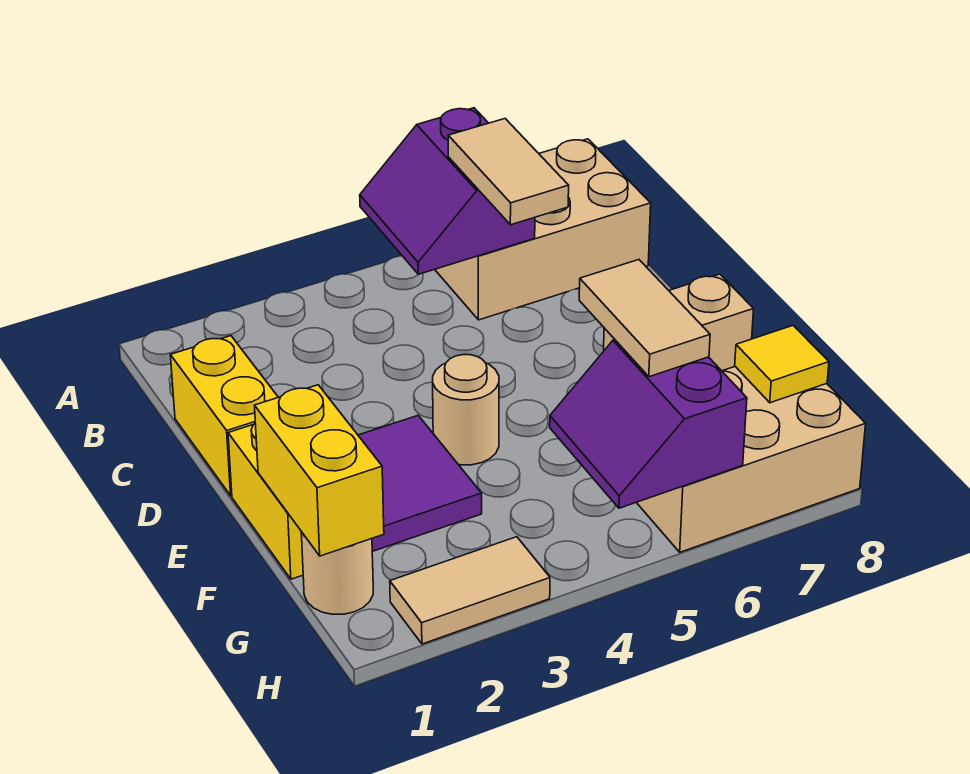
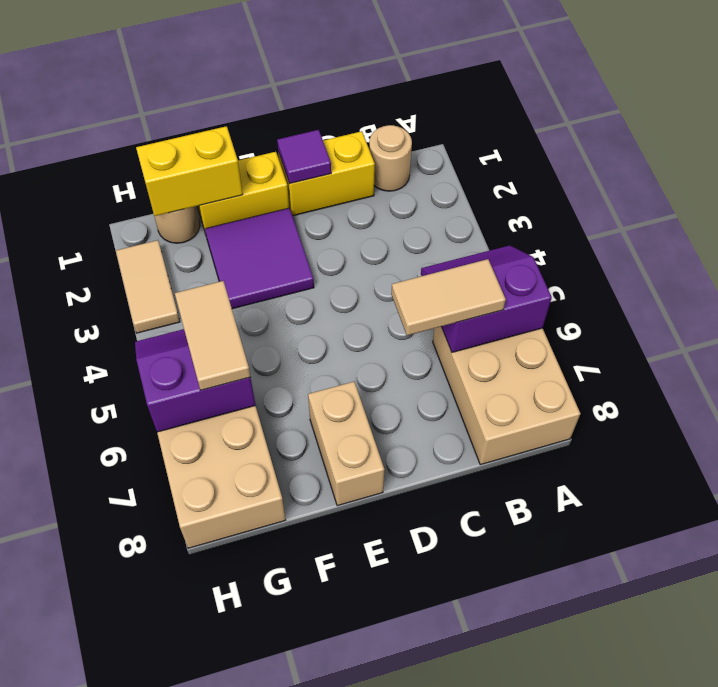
none -> purple tile D1 level 2
tan round brick E4 level 1 -> tan round brick B1 level 1
tan tile F6:G6 level 3 -> tan tile G5:G6 level 3
yellow tile G8 level 2 -> none

